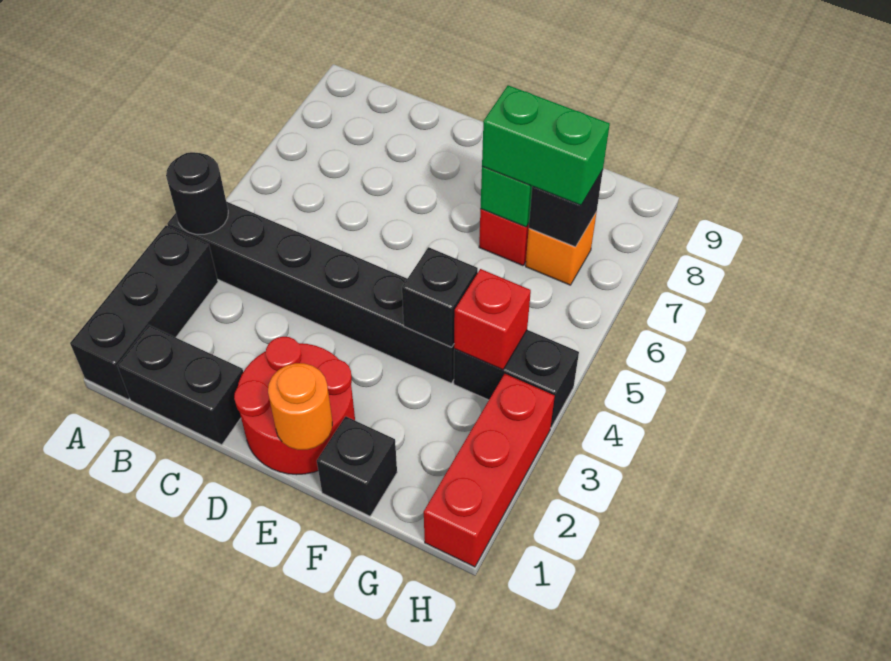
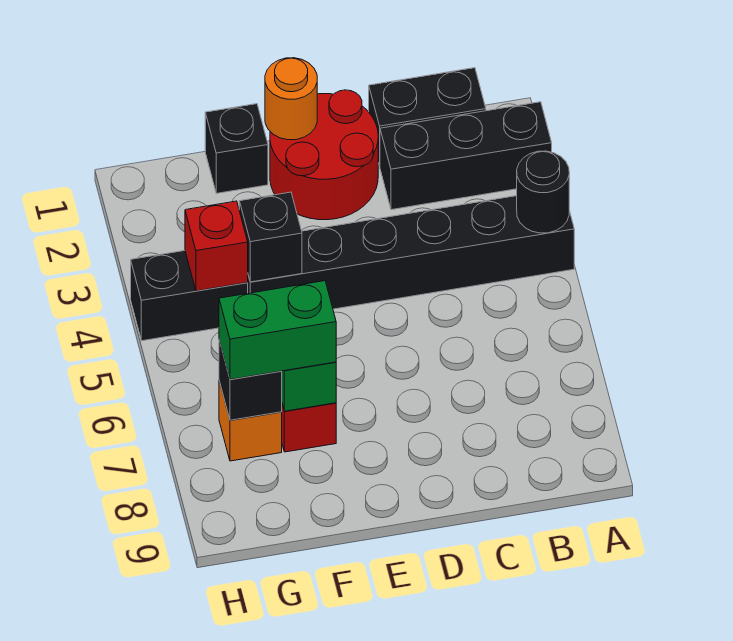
black brick A1:A3 level 1 -> black brick A2:C2 level 1
red brick H1:H3 level 1 -> none

